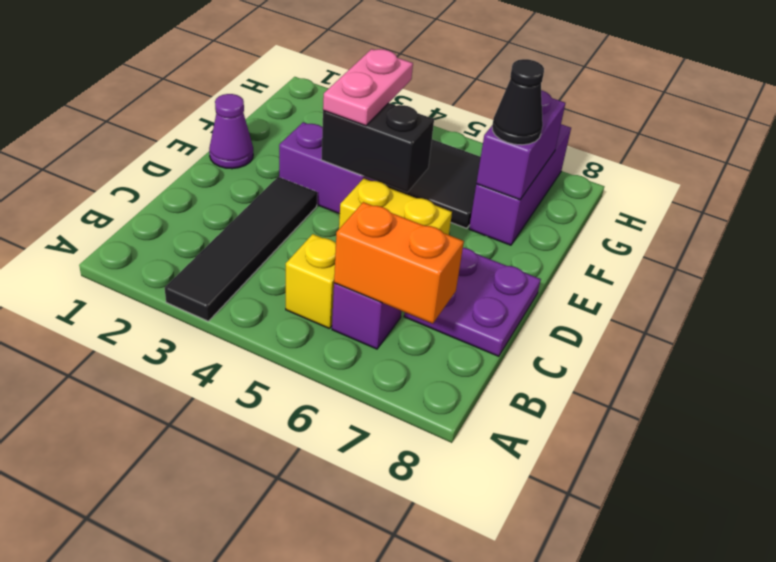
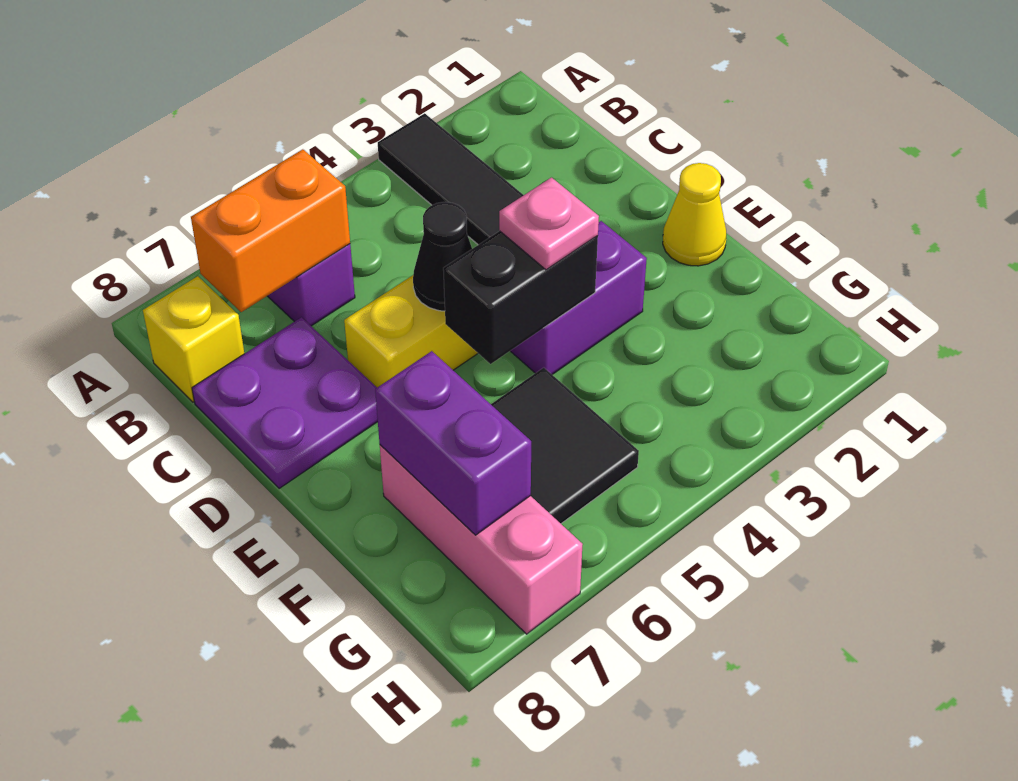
yellow brick B5 level 1 -> yellow brick B8 level 1
purple cone E1 level 1 -> yellow cone E1 level 1
pink plate E4:F4 level 3 -> pink plate E4 level 3
purple brick F7:H7 level 1 -> pink brick F7:H7 level 1
black cone F7 level 3 -> black cone D5 level 2

